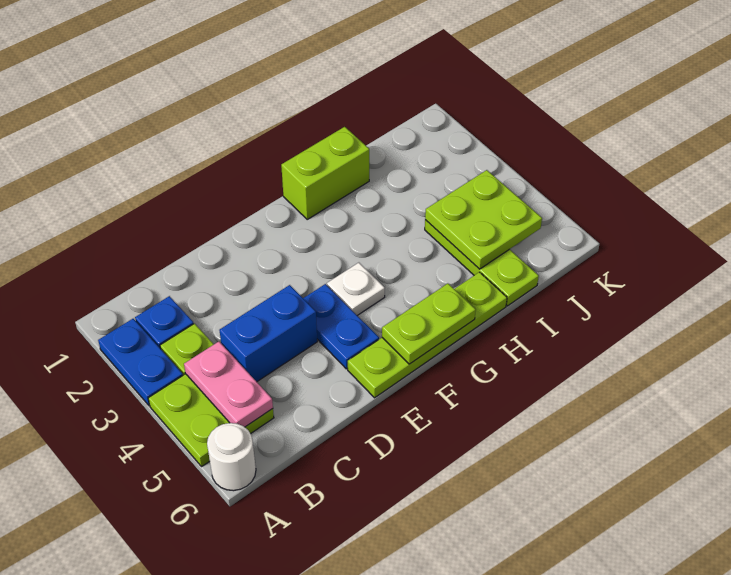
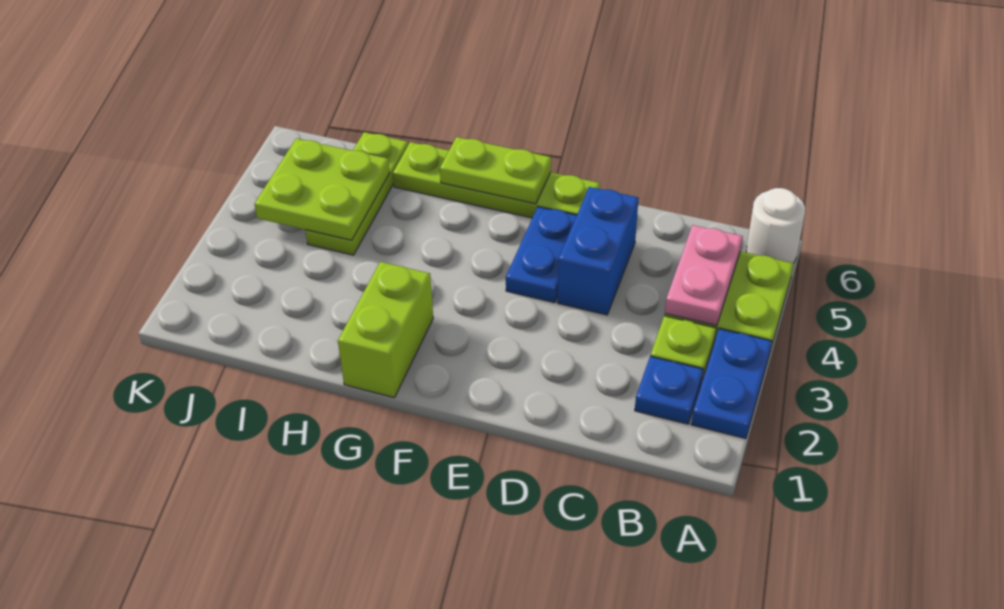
blue brick C4:D4 level 1 -> blue brick D4:D5 level 1
white plate F4 level 1 -> none
lime brick G1:H1 level 1 -> lime brick G1:G2 level 1

